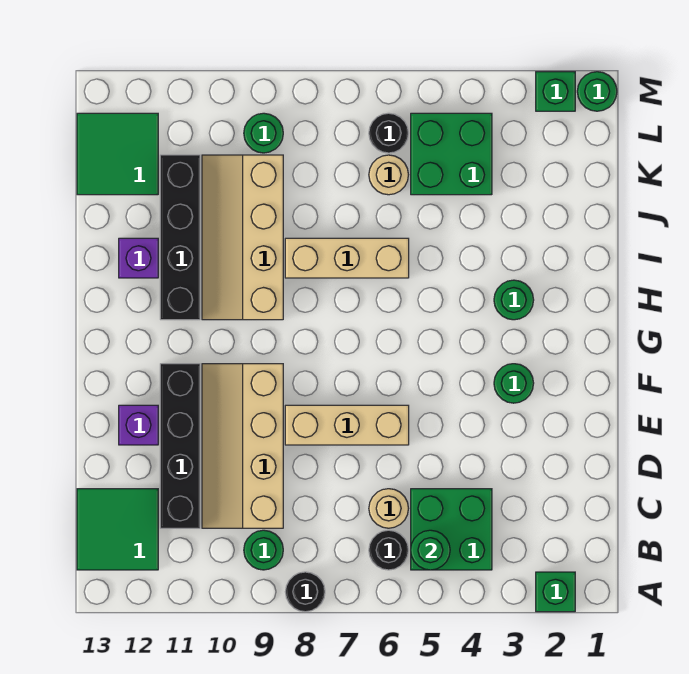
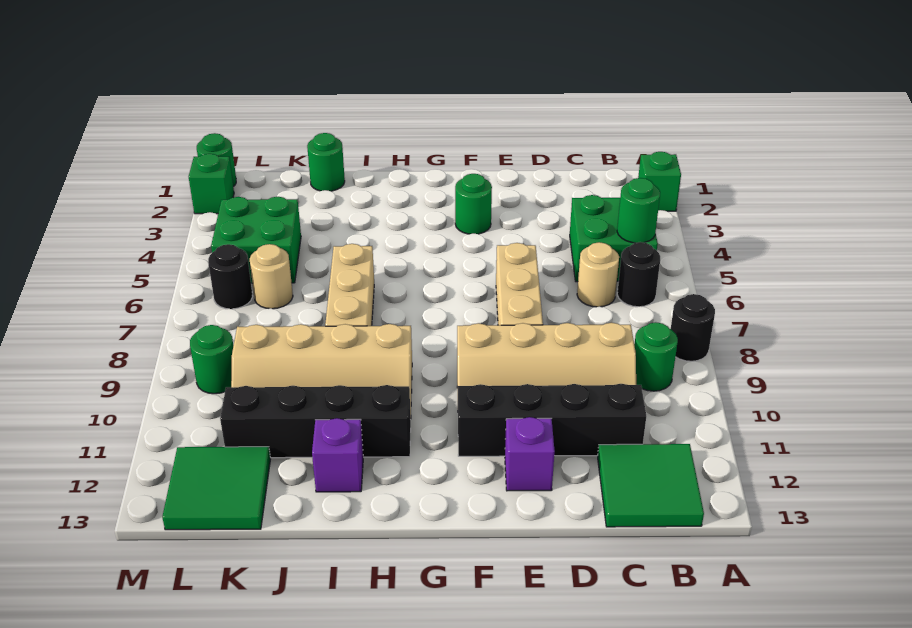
green round brick H3 level 1 -> green round brick J1 level 1

